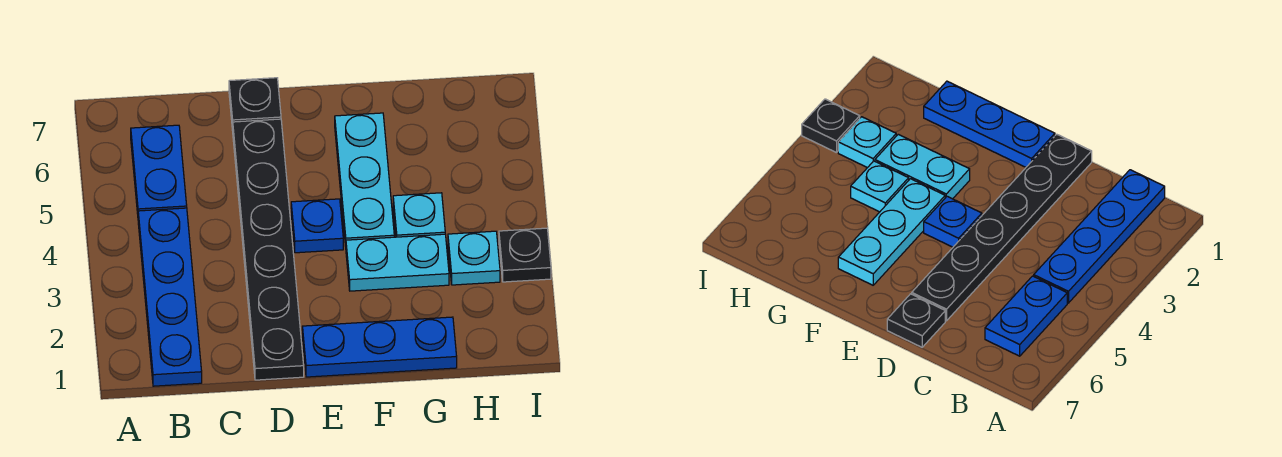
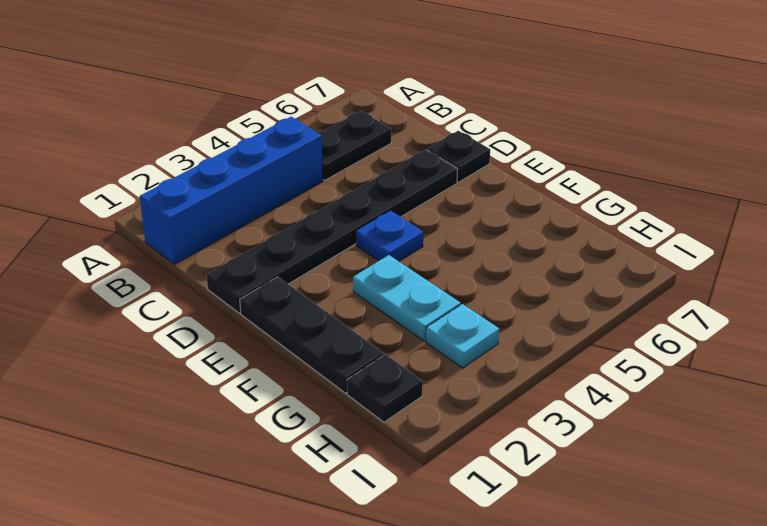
blue plate B1:B4 level 1 -> blue brick B1:B4 level 1
blue plate B5:B6 level 1 -> black plate B5:B6 level 1
blue plate E1:G1 level 1 -> black plate E1:G1 level 1
cyan plate F4:F6 level 1 -> none
cyan plate G4 level 1 -> none
black plate I3 level 1 -> black plate H1 level 1

